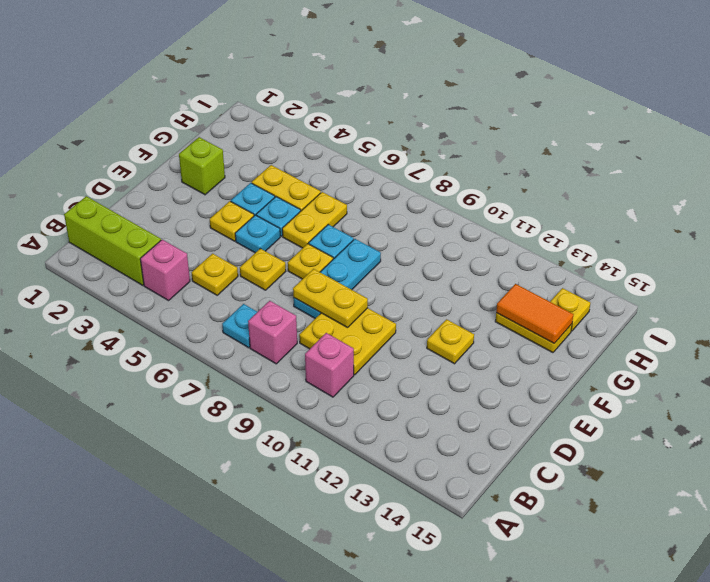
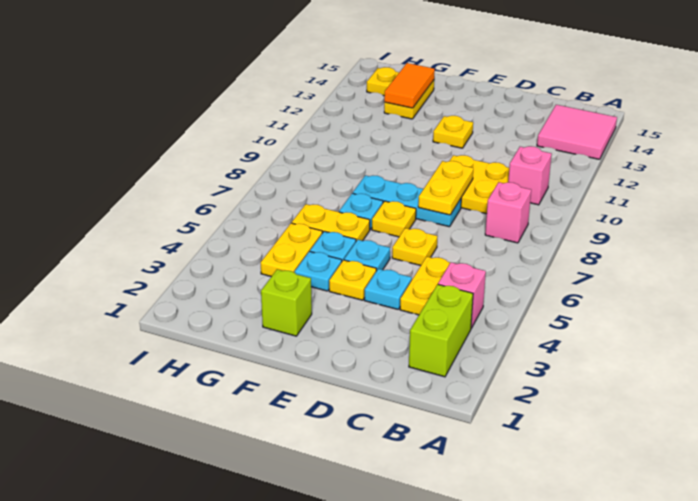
none -> pink tile A13:B14 level 1
lime brick B1:B3 level 1 -> lime brick B2:B3 level 1
cyan plate B7 level 1 -> cyan plate D4 level 1
yellow plate C5 level 1 -> yellow plate C4:C5 level 1

